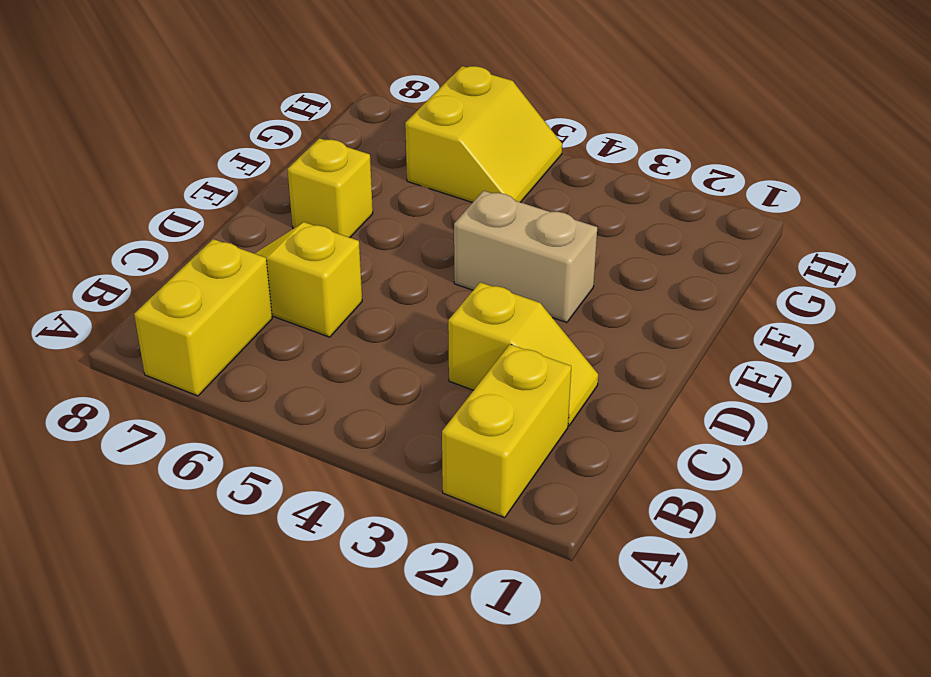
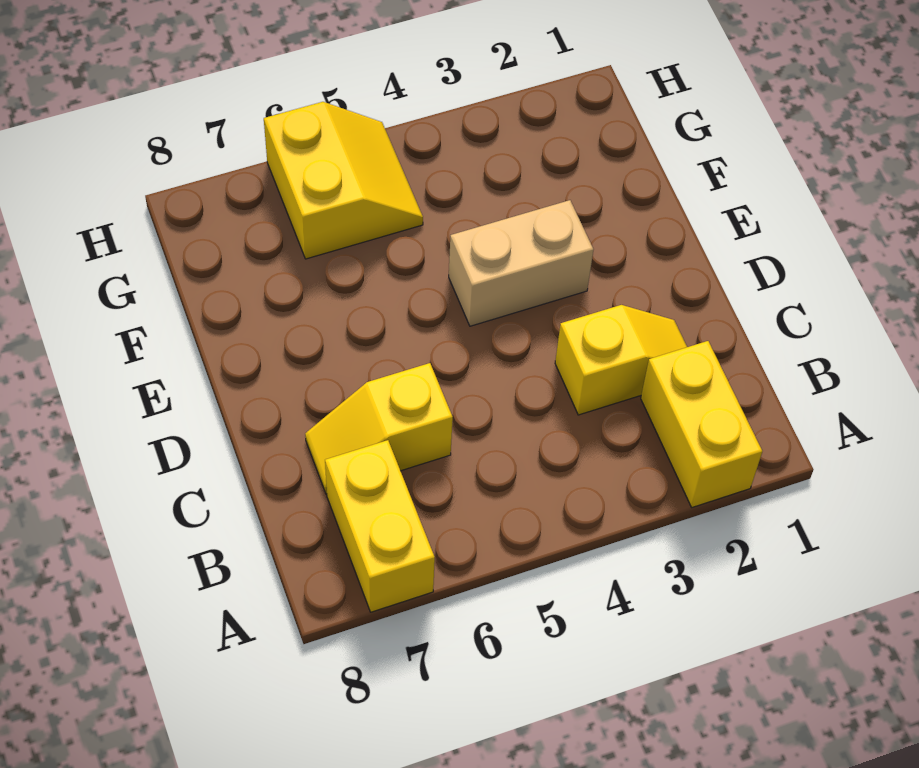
yellow brick E7 level 1 -> none

